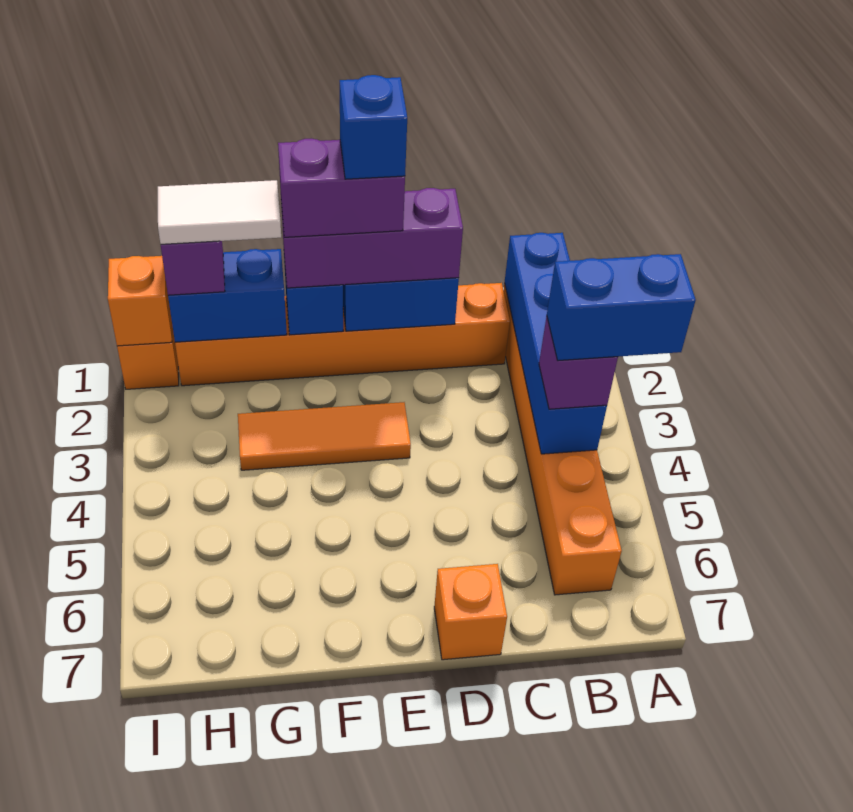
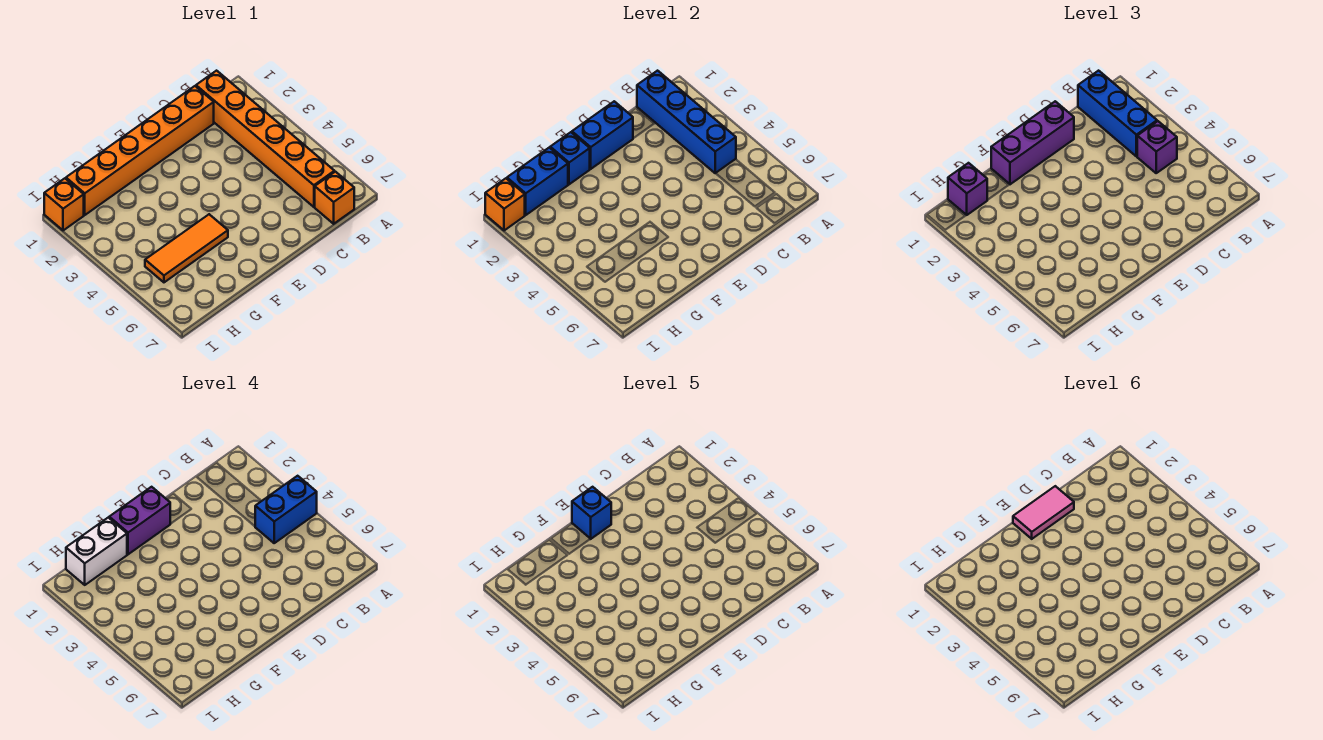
none -> blue brick B1:B3 level 3
none -> pink tile D1:E1 level 6
orange brick D7 level 1 -> orange brick B7 level 1
orange tile E3:G3 level 1 -> orange tile F5:H5 level 1
white tile G1:H1 level 4 -> white brick G1:H1 level 4

